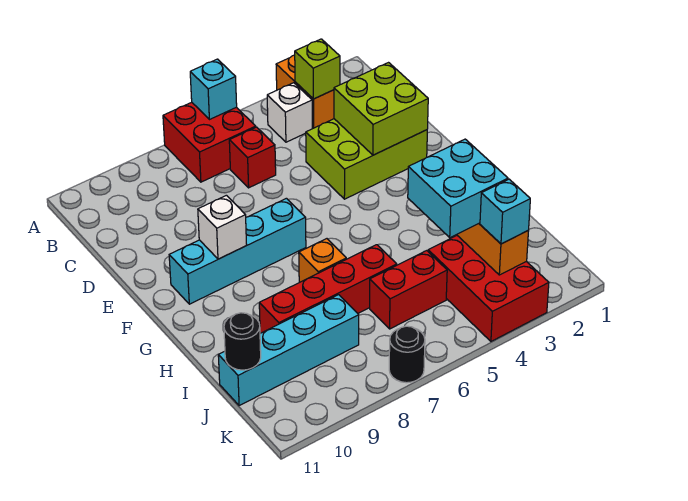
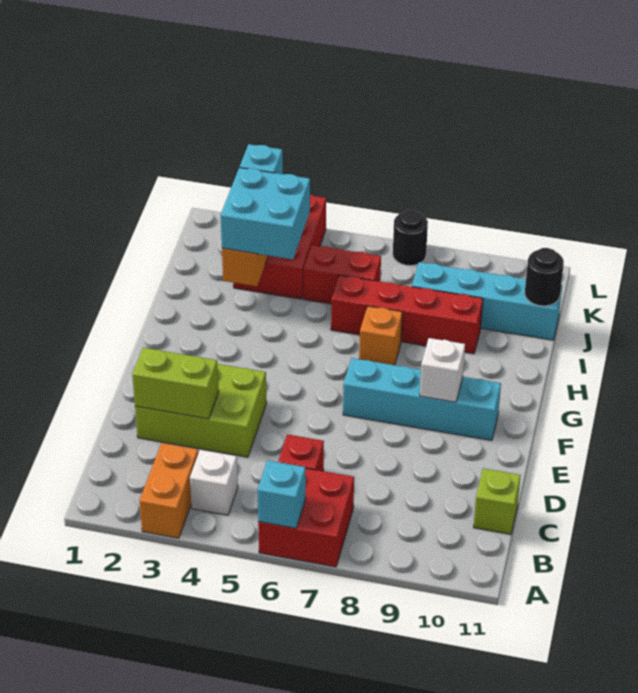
lime brick B3 level 2 -> lime brick C11 level 1
lime brick D2:E3 level 2 -> lime brick D2:D3 level 2

